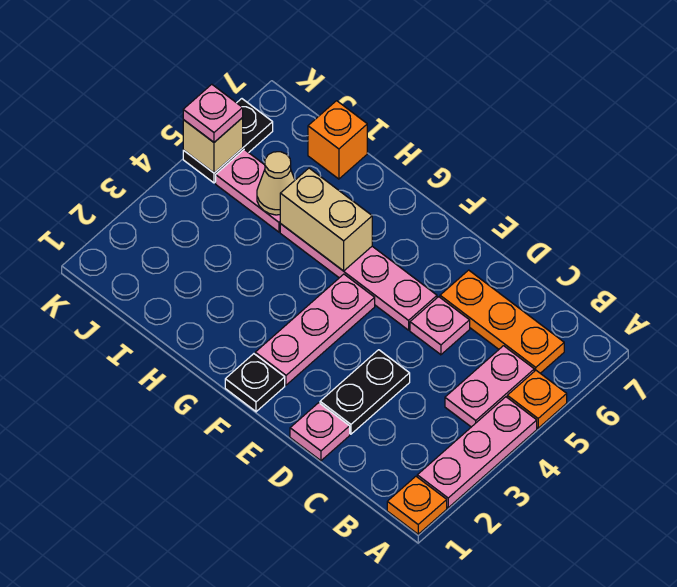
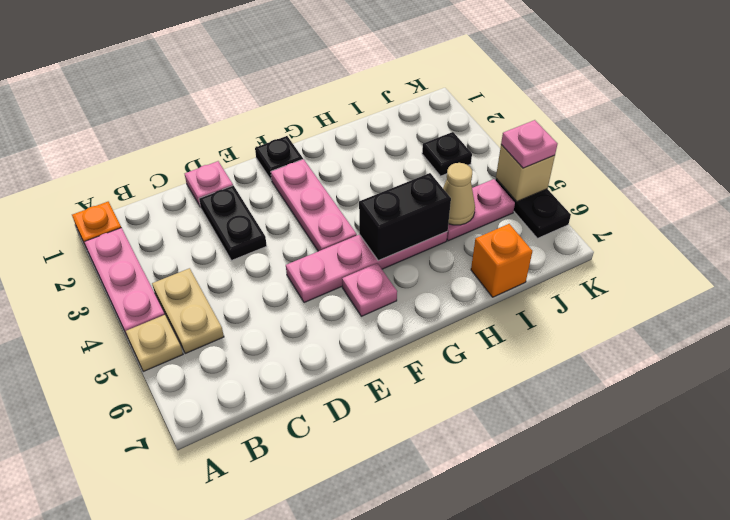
orange plate A5 level 1 -> tan plate A5 level 1
pink plate B4:B5 level 1 -> tan plate B4:B5 level 1
orange plate B6:D6 level 1 -> none
pink plate D5 level 1 -> pink plate F6 level 1
tan brick G5:H5 level 2 -> black brick G5:H5 level 2
none -> black plate J3 level 1

